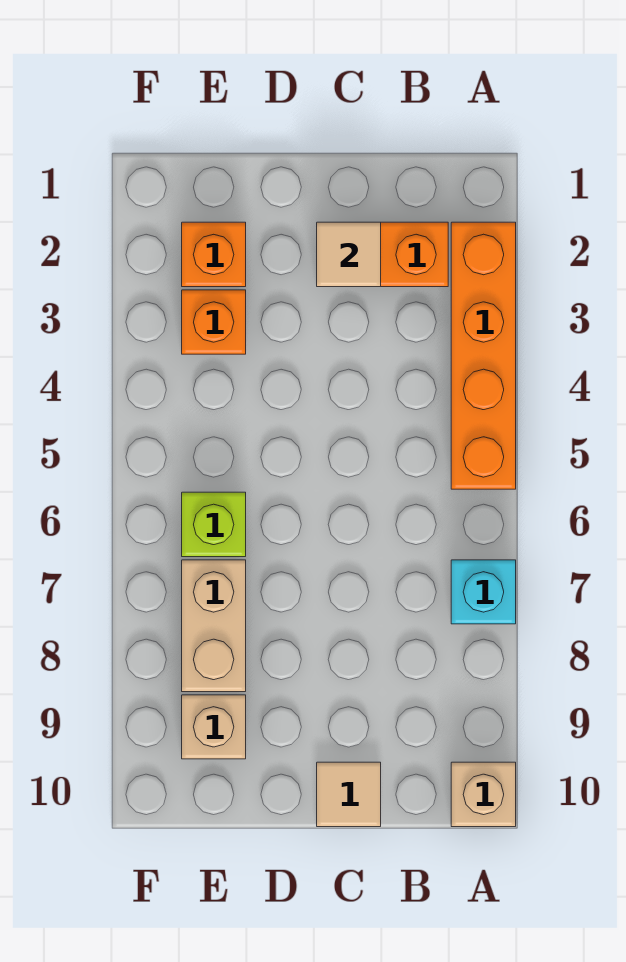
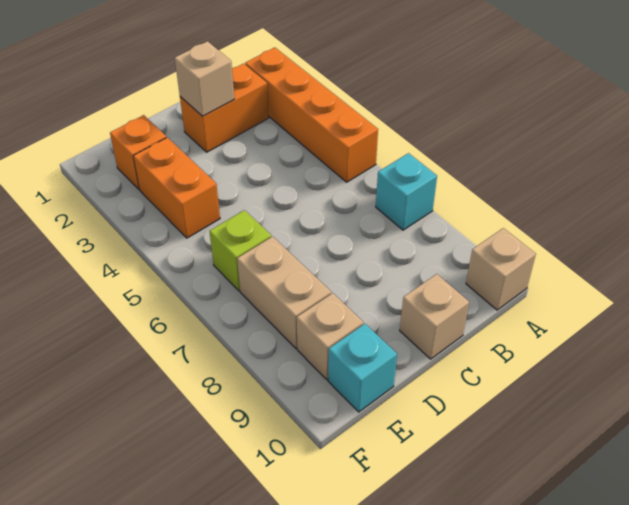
tan tile C2 level 2 -> tan brick C2 level 2
tan tile C10 level 1 -> tan brick C10 level 1
orange brick E3 level 1 -> orange brick E3:E4 level 1
none -> cyan brick E10 level 1

